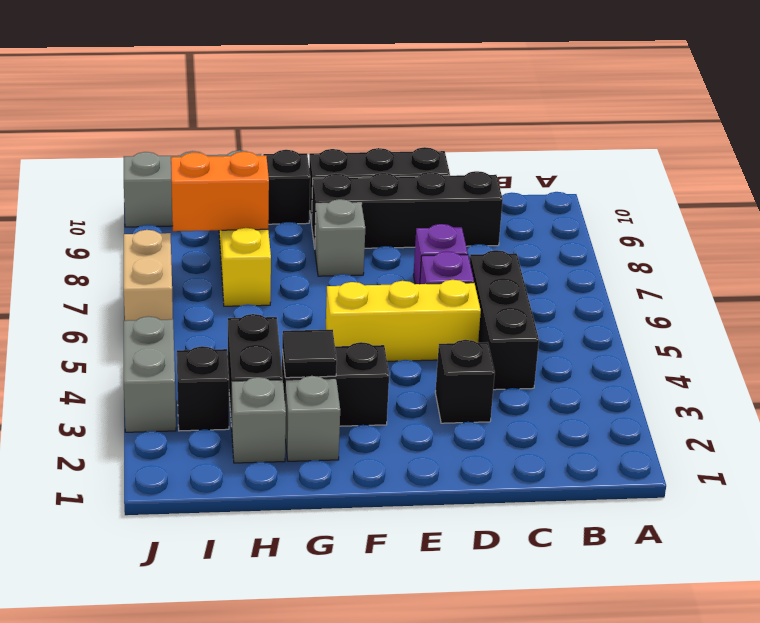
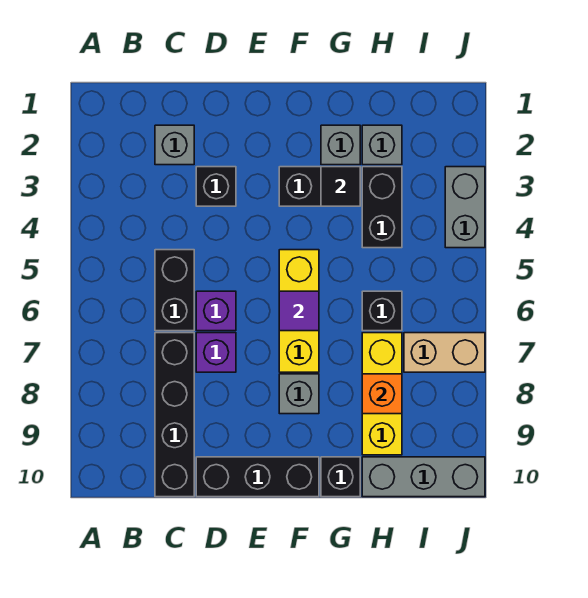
none -> grey brick C2 level 1
black brick C4:C6 level 1 -> black brick C5:C6 level 1
black brick C9:F9 level 1 -> black brick C7:C10 level 1
yellow brick D5:F5 level 1 -> yellow brick F5:F7 level 1
none -> purple tile F6 level 2
orange brick H8:I8 level 2 -> orange brick H8 level 2
black brick I3 level 1 -> black brick H6 level 1
tan brick J6:J7 level 1 -> tan brick I7:J7 level 1

